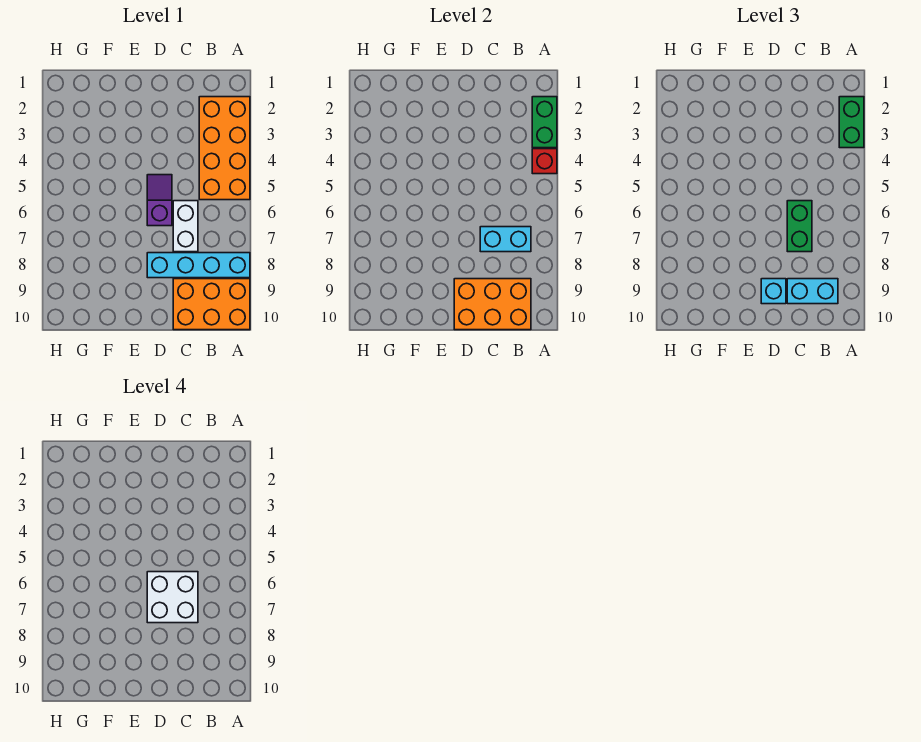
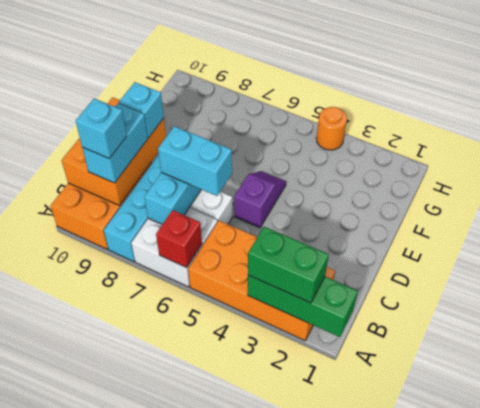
green brick A2:A3 level 2 -> green brick A1:A3 level 2
red brick A4 level 2 -> red brick A6 level 2
none -> cyan brick B9 level 4
green brick C6:C7 level 3 -> cyan brick C6:C7 level 3
white brick C6:D7 level 4 -> white brick A6:B7 level 1
purple slope D5:D6 level 1 top 6 -> purple slope D5:E5 level 1 top D
none -> orange round brick H4 level 1

